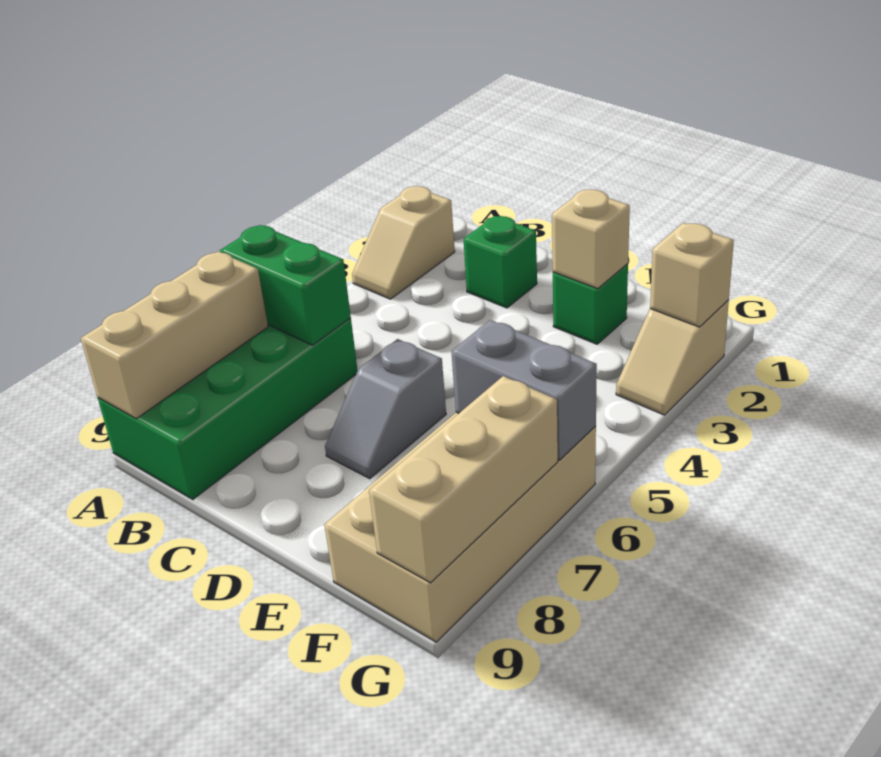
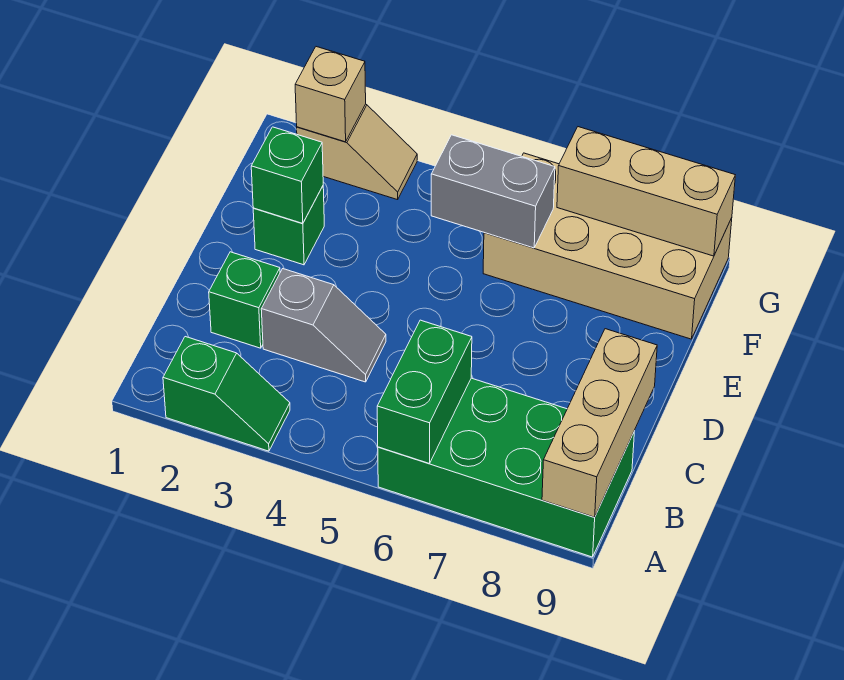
tan slope A2:A3 level 1 top 2 -> green slope A2:A3 level 1 top 2
tan brick A7:A9 level 2 -> tan brick A9:C9 level 2
grey slope D6:D7 level 1 top 6 -> grey slope C3:C4 level 1 top 3
tan brick E2 level 2 -> green brick E2 level 2
grey brick F6:G6 level 2 -> grey brick F5:F6 level 2

